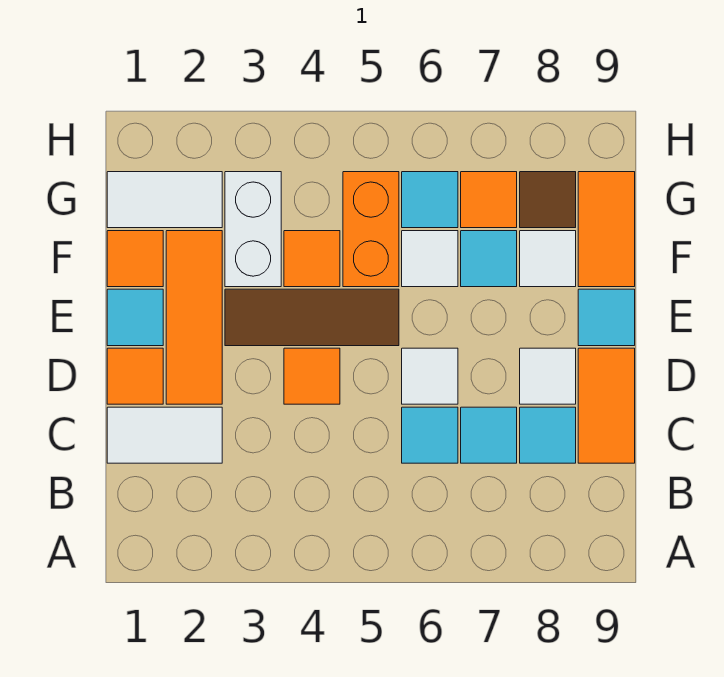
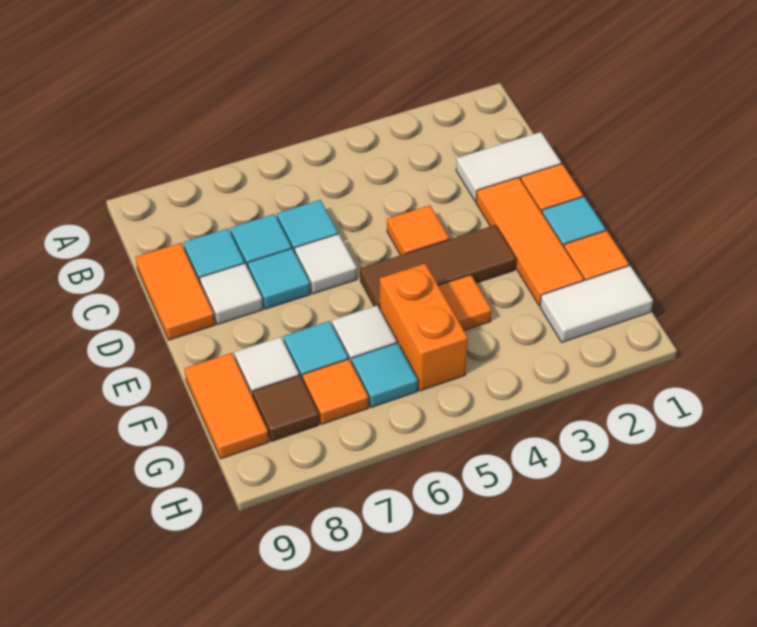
cyan tile E9 level 1 -> cyan tile D7 level 1
white brick F3:G3 level 1 -> none

